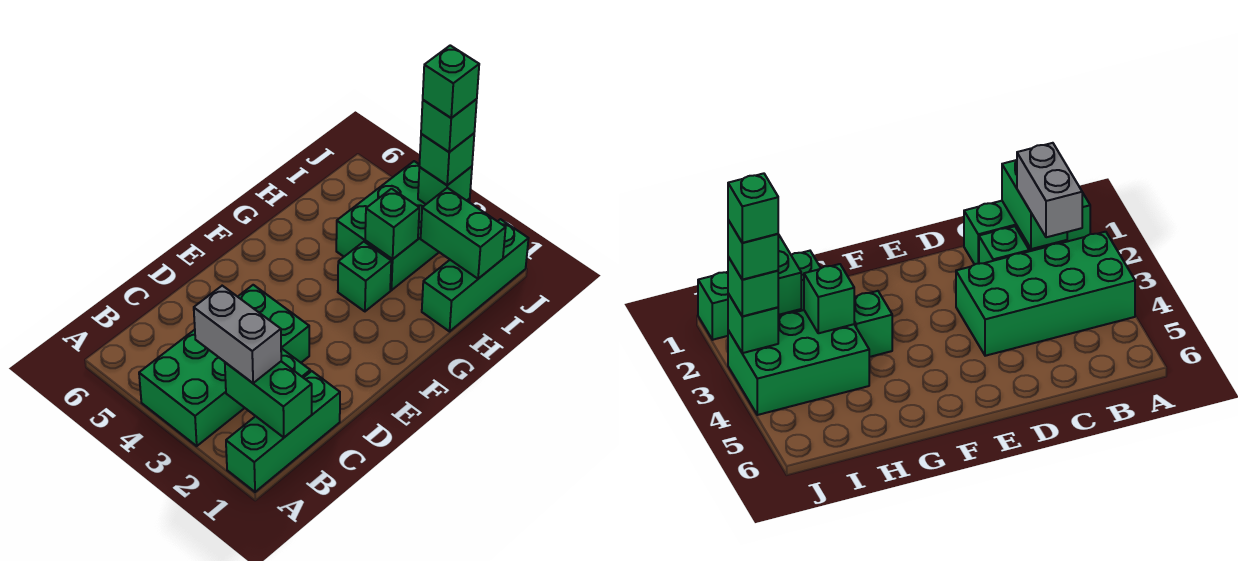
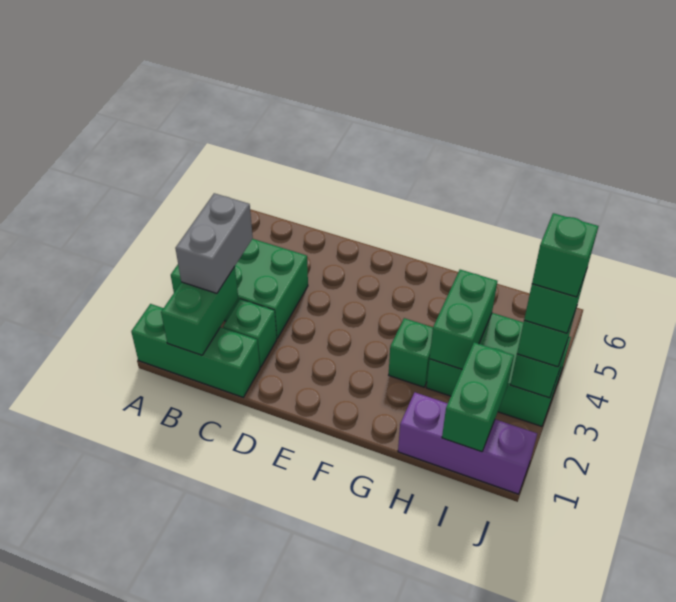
green brick A3:D4 level 1 -> green brick A3:C4 level 1
green brick H1:J1 level 1 -> purple brick H1:J1 level 1
green brick H3 level 2 -> green brick H3:H4 level 2

